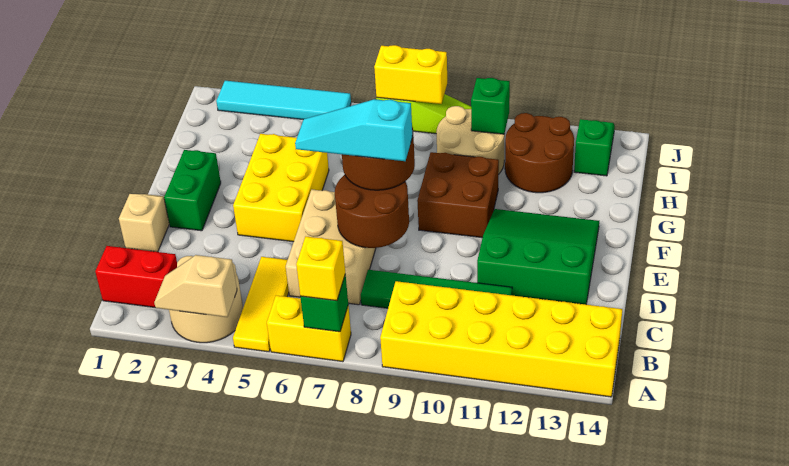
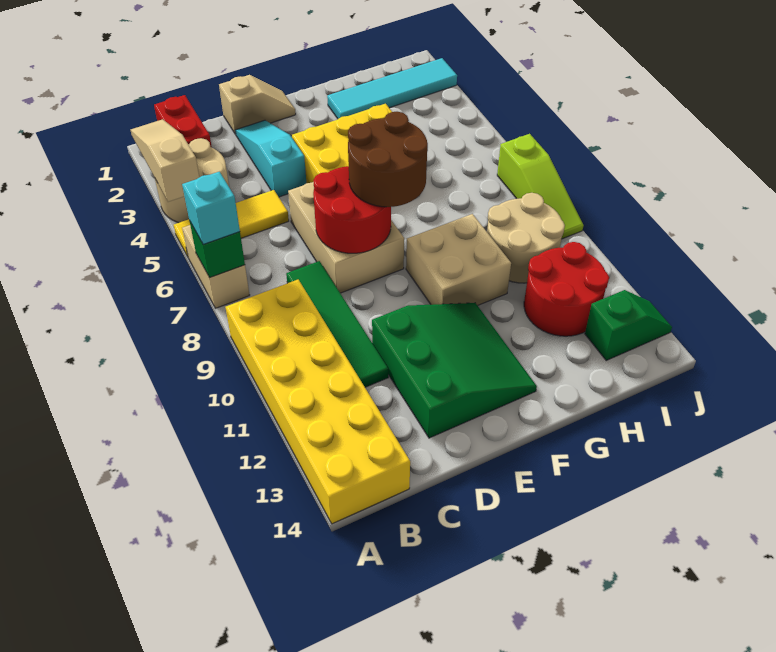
tan slope A3:A4 level 2 top 4 -> tan slope A2:A4 level 2 top 4
yellow brick A6:A7 level 1 -> tan brick A6:A7 level 1
yellow brick A7 level 3 -> cyan brick A7 level 3
tan brick C6:E7 level 1 -> tan brick D6:E8 level 1
brown round brick D7:E8 level 2 -> red round brick D7:E8 level 2
green brick E2:F2 level 1 -> none
cyan slope E6:E8 level 4 top 8 -> cyan slope D2:D4 level 1 top 4
brown brick F9:G10 level 1 -> tan brick F9:G10 level 1
brown round brick H11:I12 level 1 -> red round brick H11:I12 level 1
green brick I10 level 2 -> none
cyan tile J2:J5 level 1 -> cyan tile G2:J2 level 1
yellow brick J7:J8 level 2 -> none

